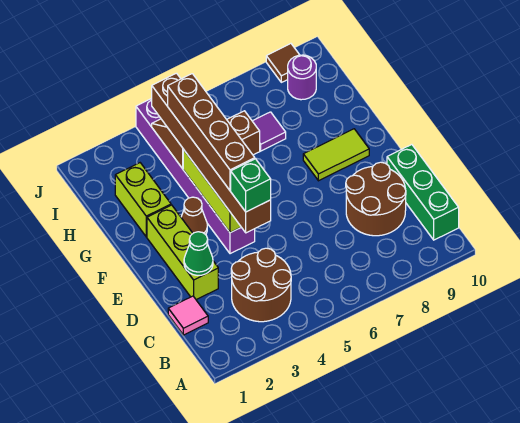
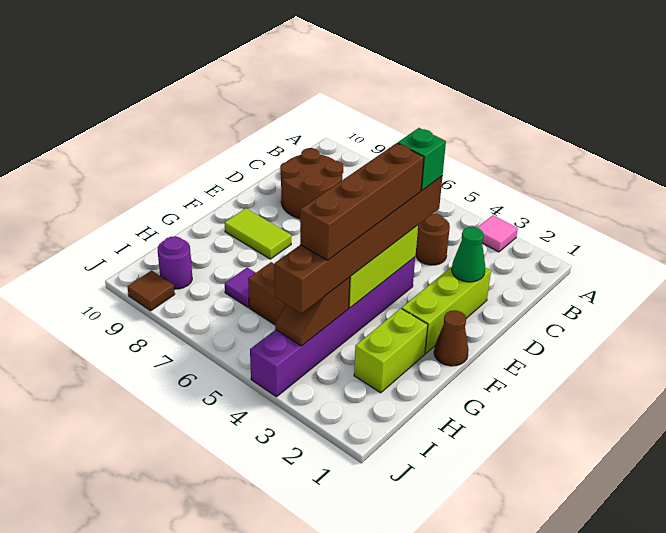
brown round brick B3:C4 level 1 -> brown round brick C4 level 1
green brick B10:D10 level 1 -> none
pink tile C1 level 1 -> pink tile A3 level 1
brown cone F3 level 1 -> brown cone F1 level 1

